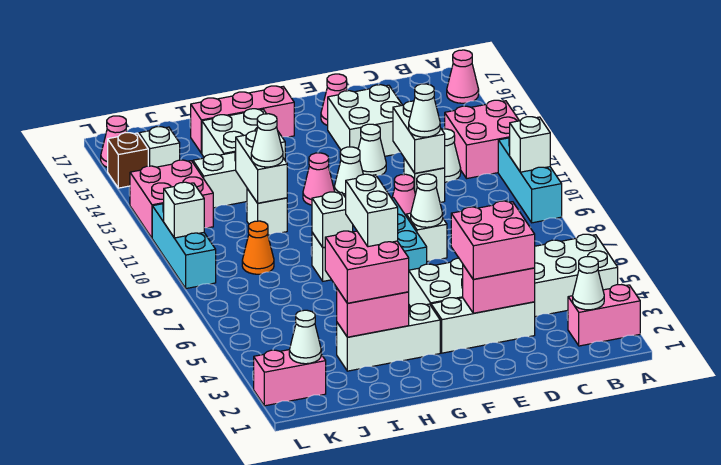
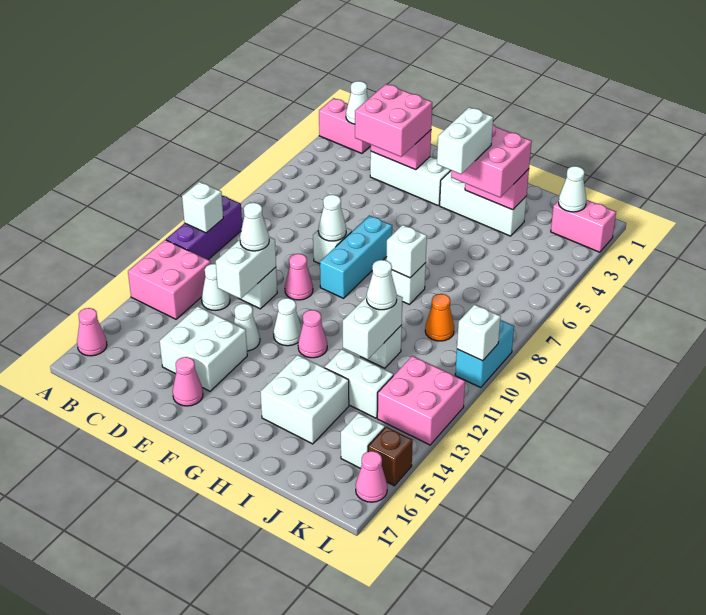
white brick A4:F5 level 1 -> none
cyan brick A9:A11 level 1 -> purple brick A9:A11 level 1
pink brick G16:I16 level 1 -> none
cyan brick L9:L11 level 1 -> cyan brick L9:L10 level 1

